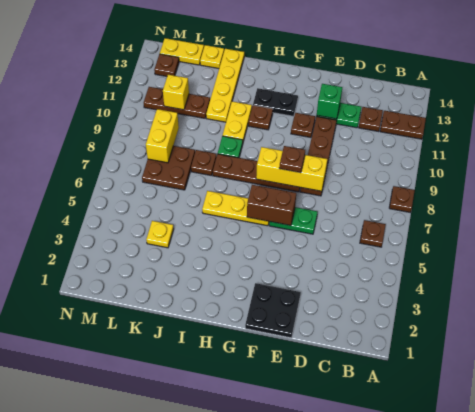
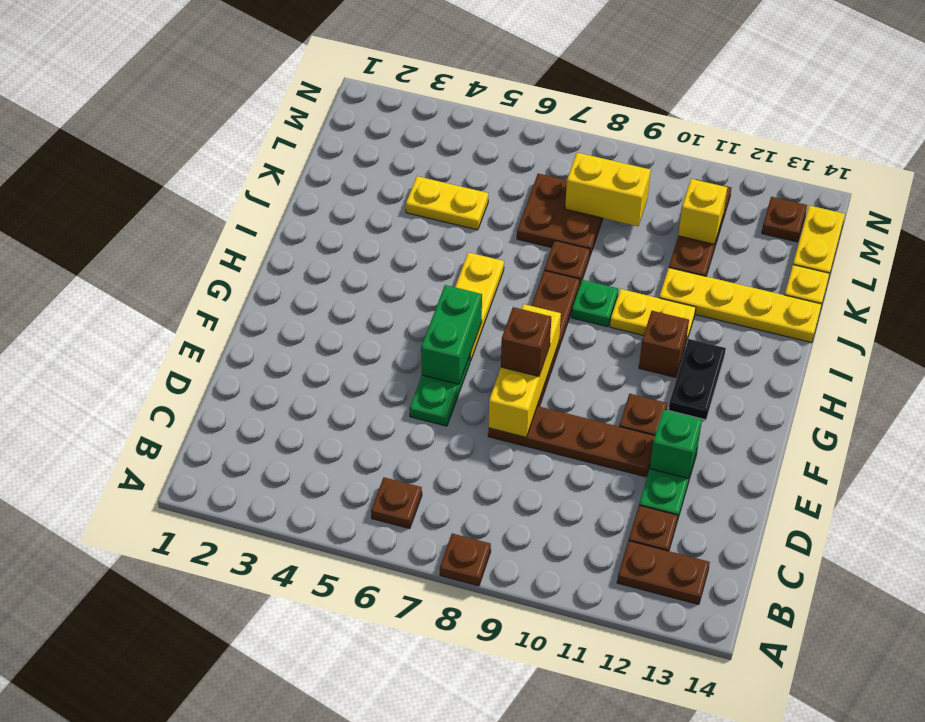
brown plate A12:B12 level 1 -> brown plate B12:B13 level 1
black plate E1:F2 level 1 -> none
brown brick F6:G6 level 2 -> green brick F6:G6 level 2
brown plate F8 level 3 -> brown brick F8 level 3
brown plate H11 level 1 -> brown brick H11 level 1
yellow plate K4 level 1 -> yellow plate K4:K5 level 1

